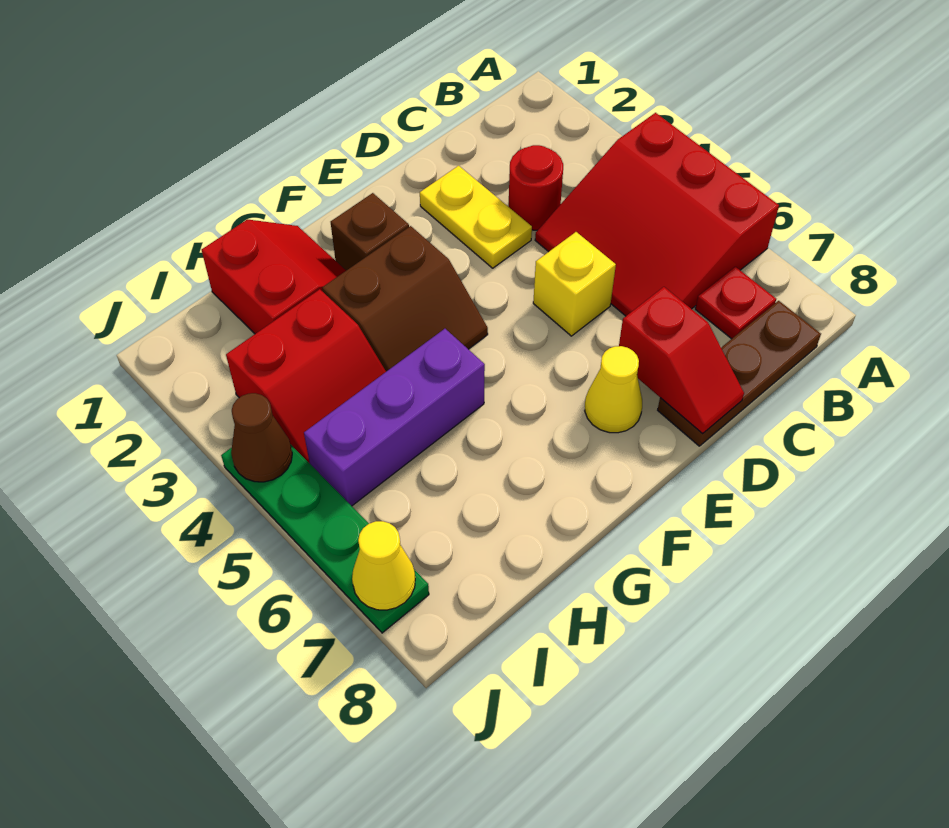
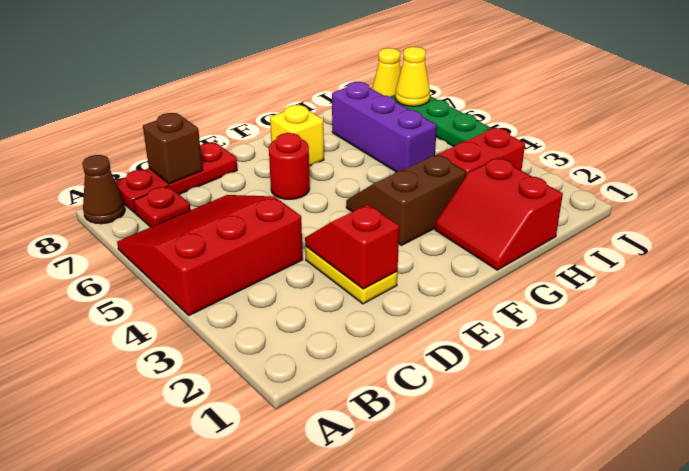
red slope A4:C6 level 1 top A -> red slope A4:C6 level 1 top 4
brown plate B8:D8 level 1 -> red plate B8:D8 level 1
red round brick C3 level 1 -> red round brick E6 level 1
yellow brick D5 level 1 -> yellow brick F7 level 1
red slope D7:D8 level 2 top 7 -> red slope D2:D3 level 2 top 2
yellow cone E7 level 1 -> yellow cone J8 level 1
brown brick F2 level 1 -> brown brick C8 level 2
purple brick G5:I5 level 1 -> purple brick H5:H7 level 1
brown cone J4 level 2 -> brown cone A8 level 1

